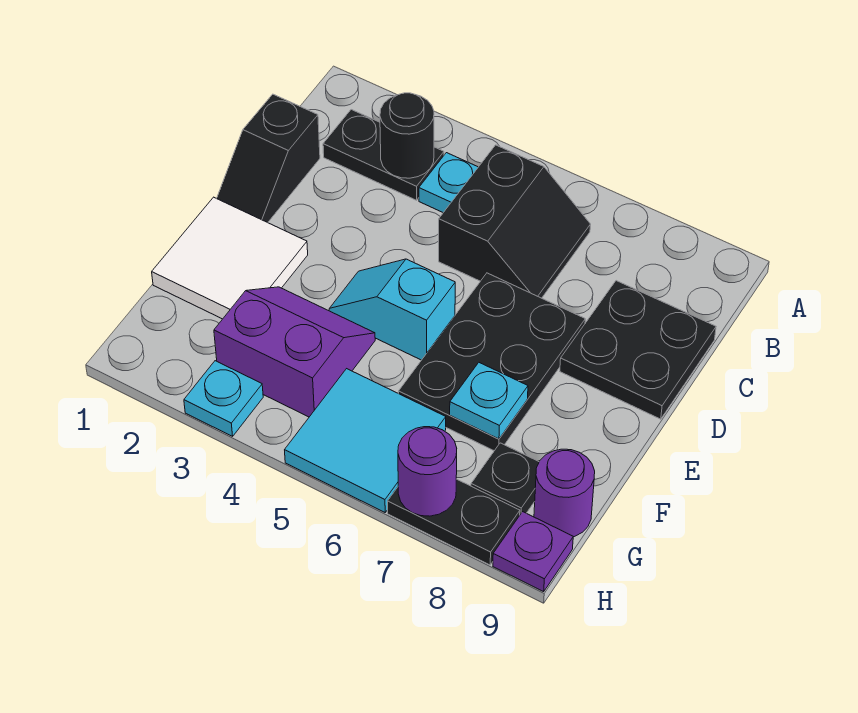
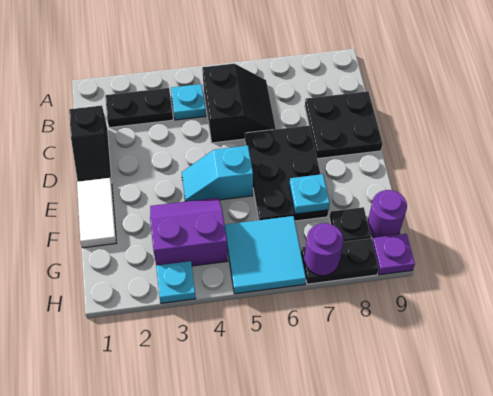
black round brick B3 level 2 -> none
white tile E1:F2 level 1 -> white tile E1:F1 level 1

